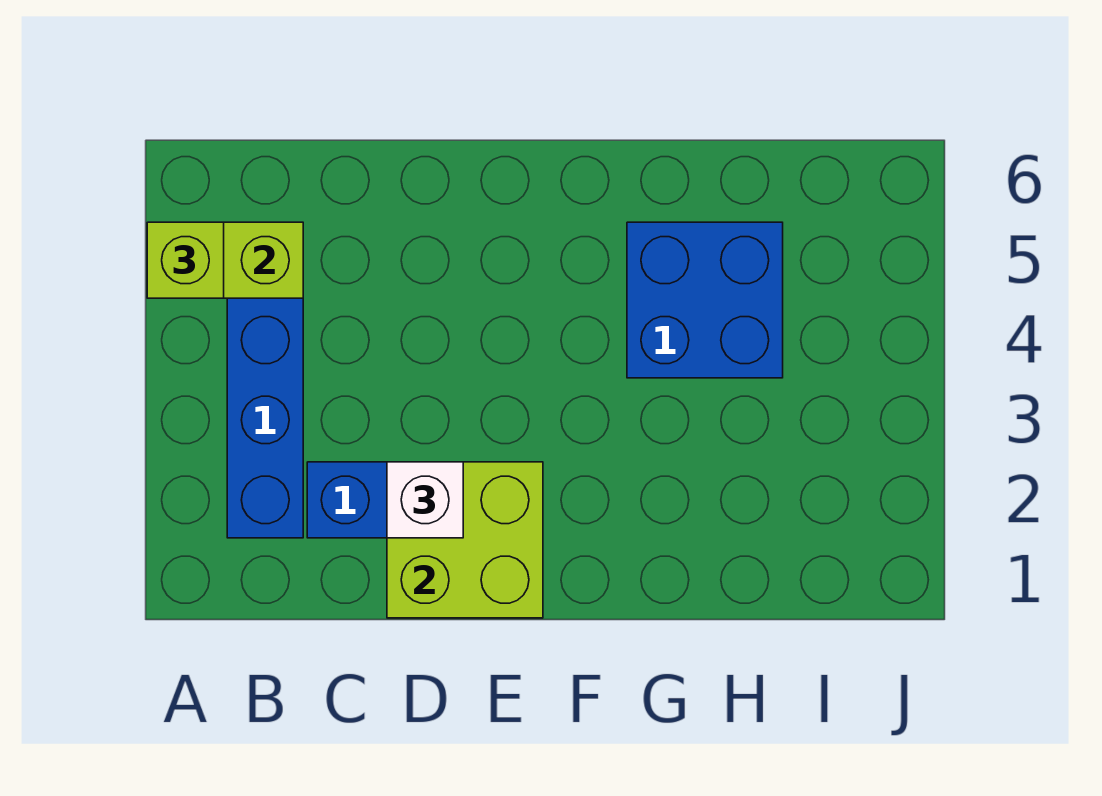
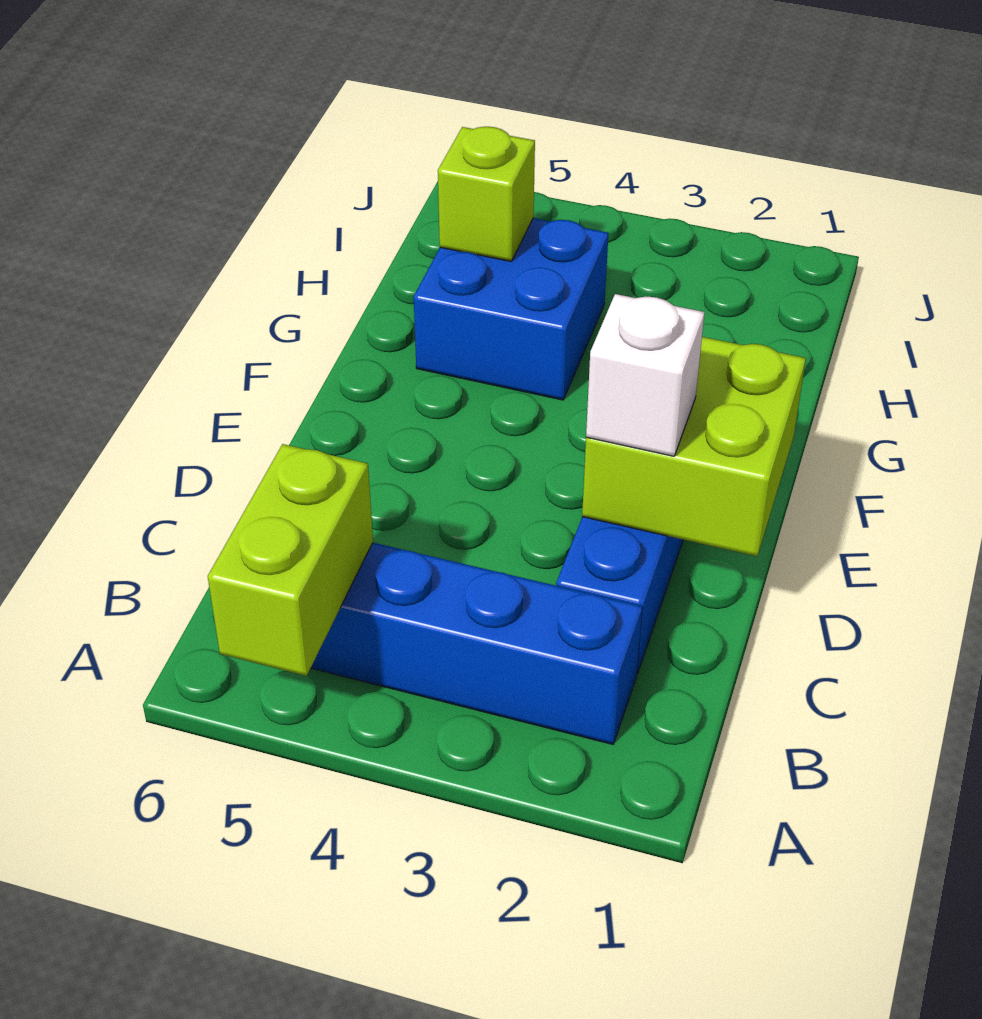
lime brick A5 level 3 -> lime brick H5 level 2

